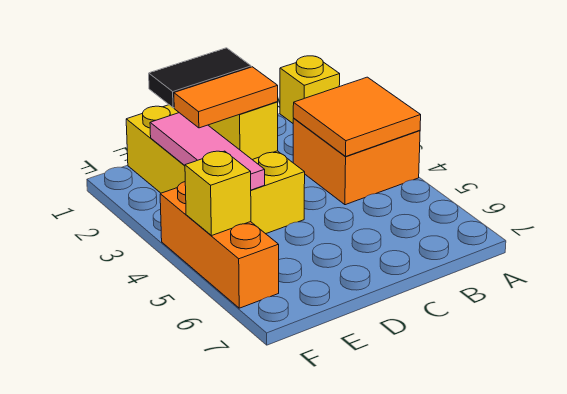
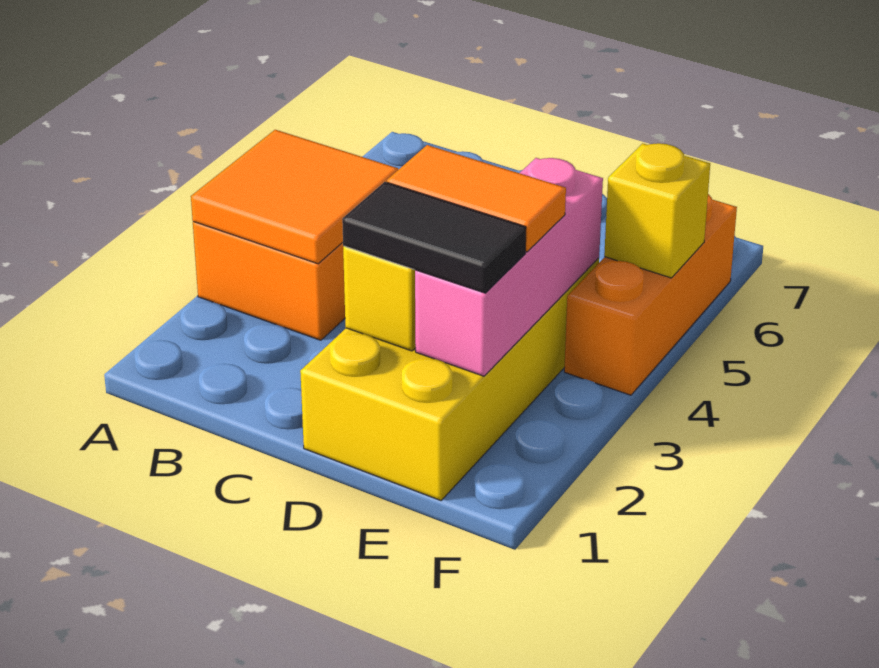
yellow brick A1 level 1 -> none
pink tile E2:E4 level 2 -> pink brick E2:E4 level 2

